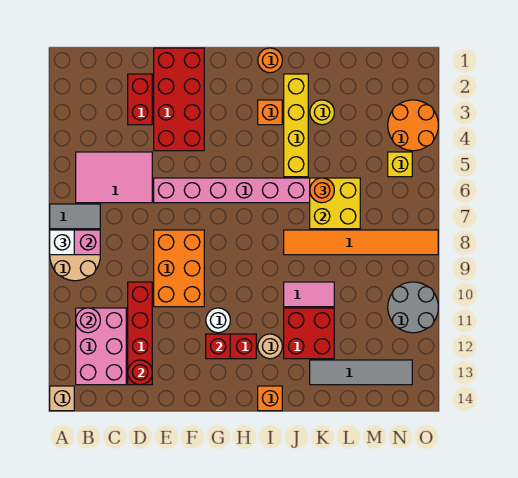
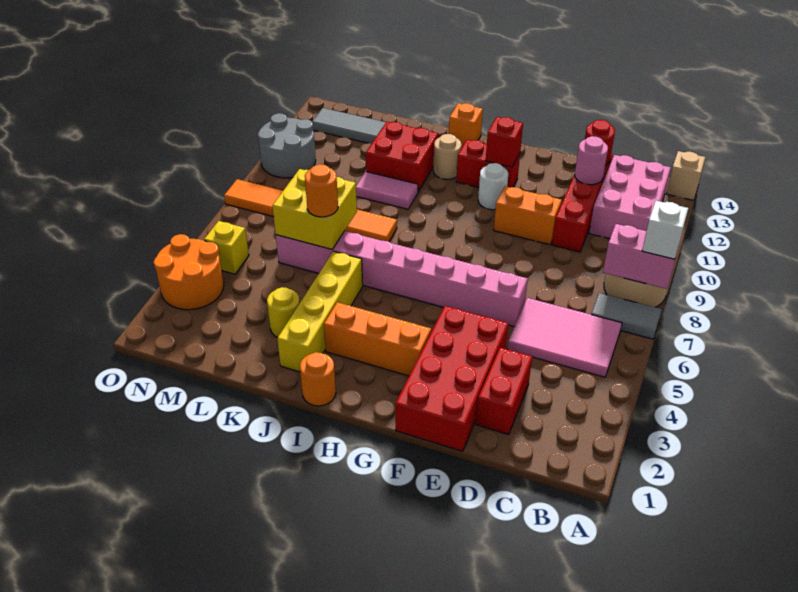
pink round brick B11 level 2 -> pink round brick D12 level 2
orange brick E8:F10 level 1 -> orange brick E10:F10 level 1
orange brick I3 level 1 -> orange brick G3:I3 level 1

